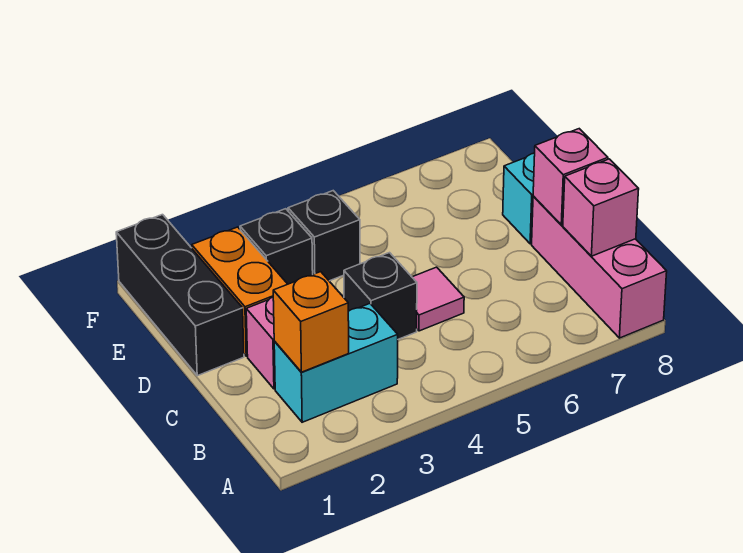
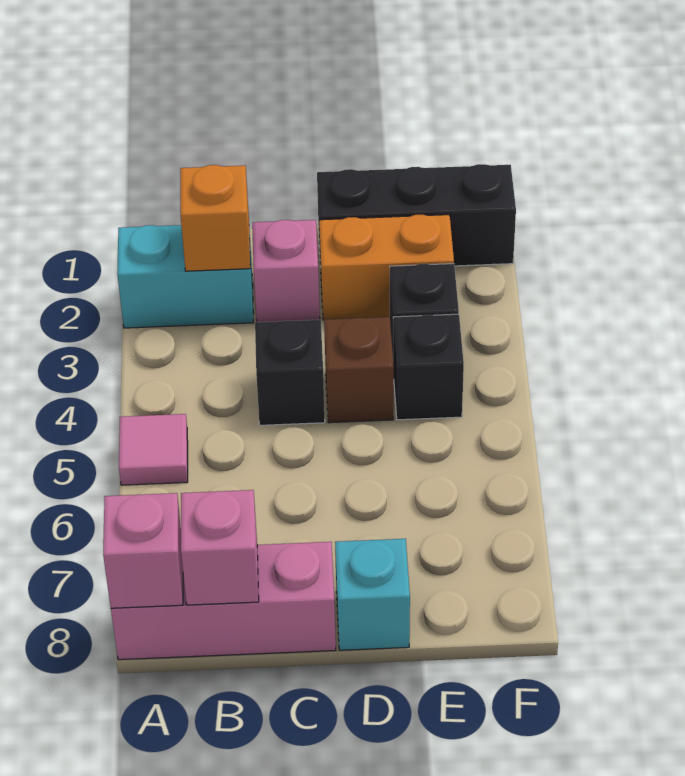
cyan brick B2:B3 level 1 -> cyan brick A2:B2 level 1
pink tile C5 level 1 -> pink tile A5 level 1
pink brick C8 level 2 -> pink brick A8 level 2
none -> brown brick D4 level 1

